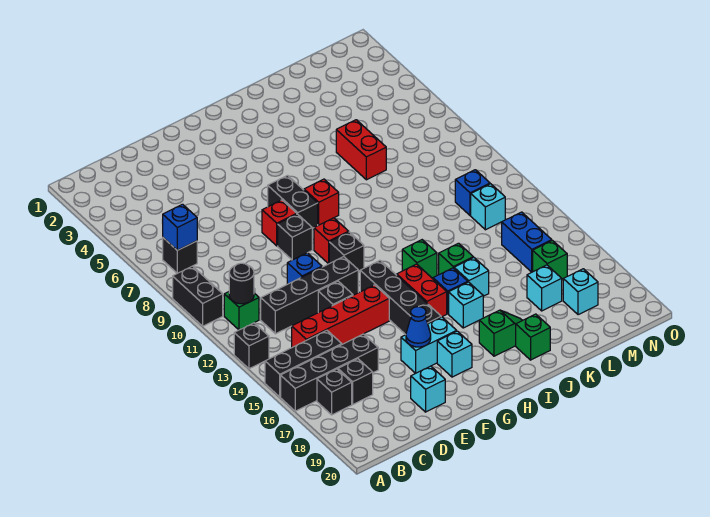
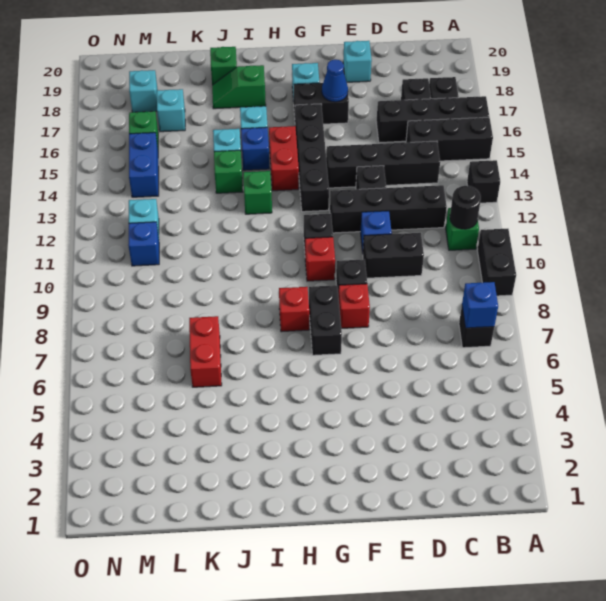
red brick C14:F14 level 1 -> black brick C14:F14 level 1
none -> black brick D10:E10 level 1
cyan brick F17:G17 level 1 -> black brick F17:G17 level 1

